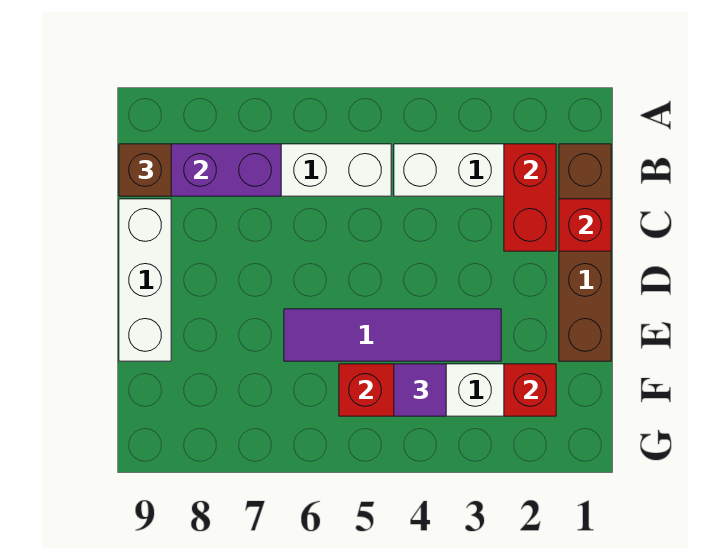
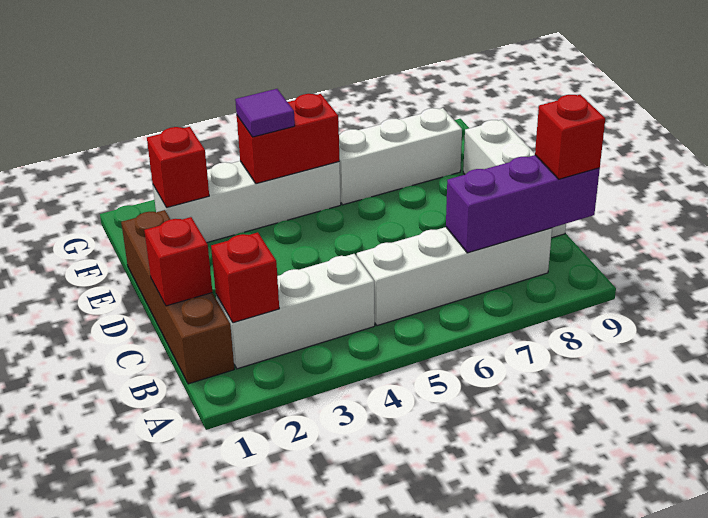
red brick B2:C2 level 2 -> red brick B2 level 2
brown brick B9 level 3 -> red brick B9 level 3
purple tile E3:E6 level 1 -> none
none -> white brick F6:F8 level 1

